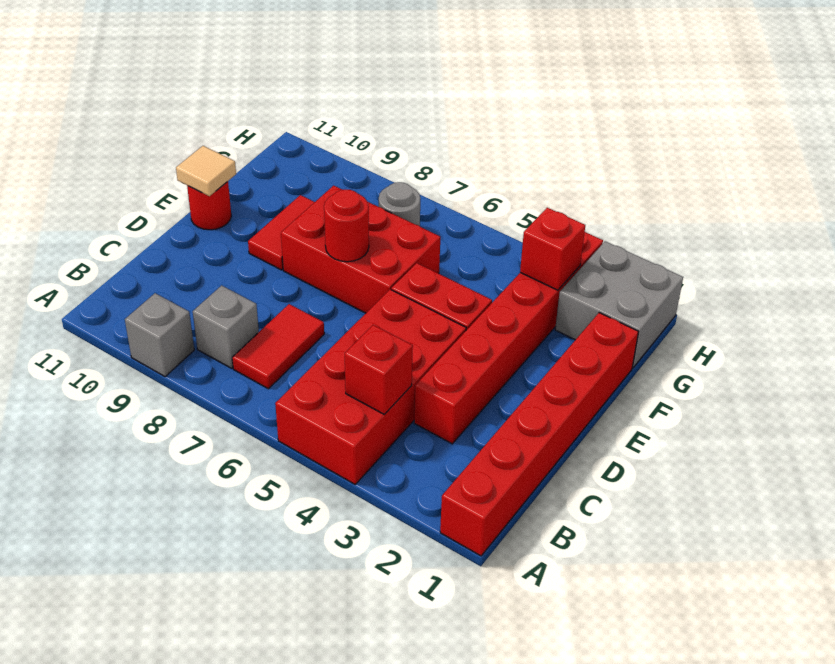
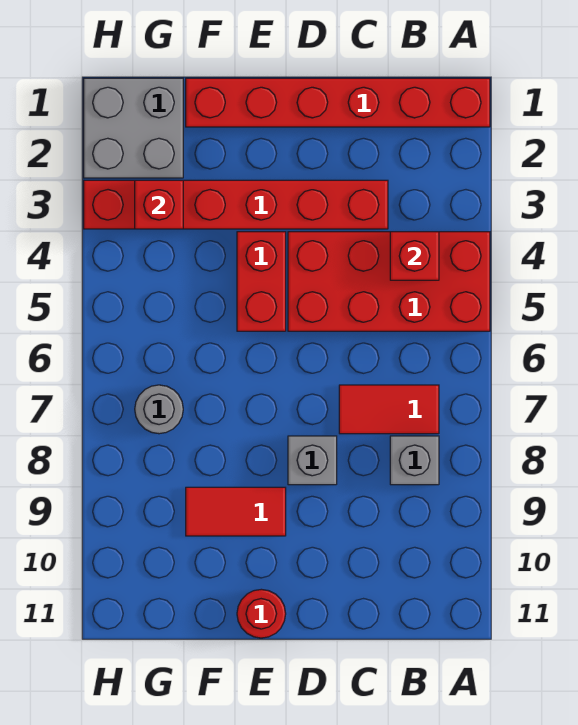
grey brick A9 level 1 -> grey brick D8 level 1
red brick E6:F8 level 1 -> none
red round brick E7 level 2 -> none
tan tile E11 level 2 -> none

